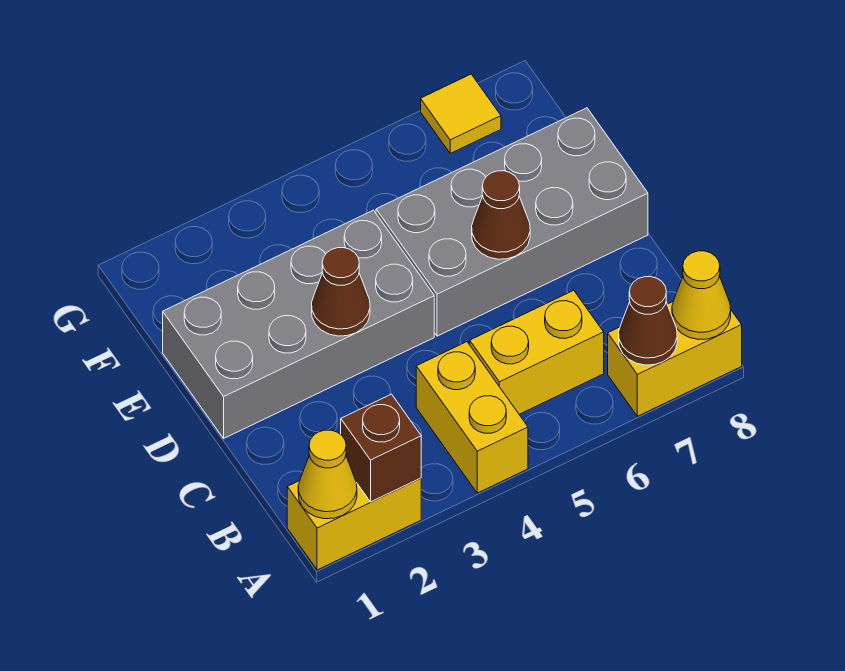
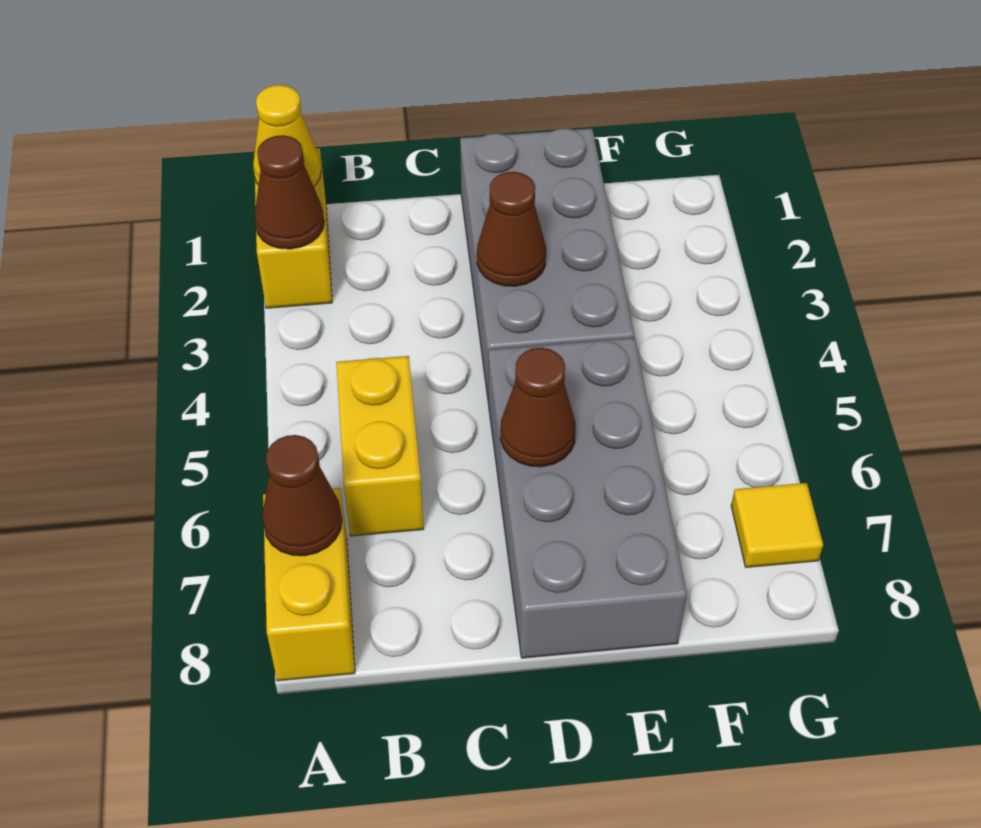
brown brick A2 level 2 -> brown cone A2 level 2
yellow brick A4:B4 level 1 -> none
yellow cone A8 level 2 -> none

